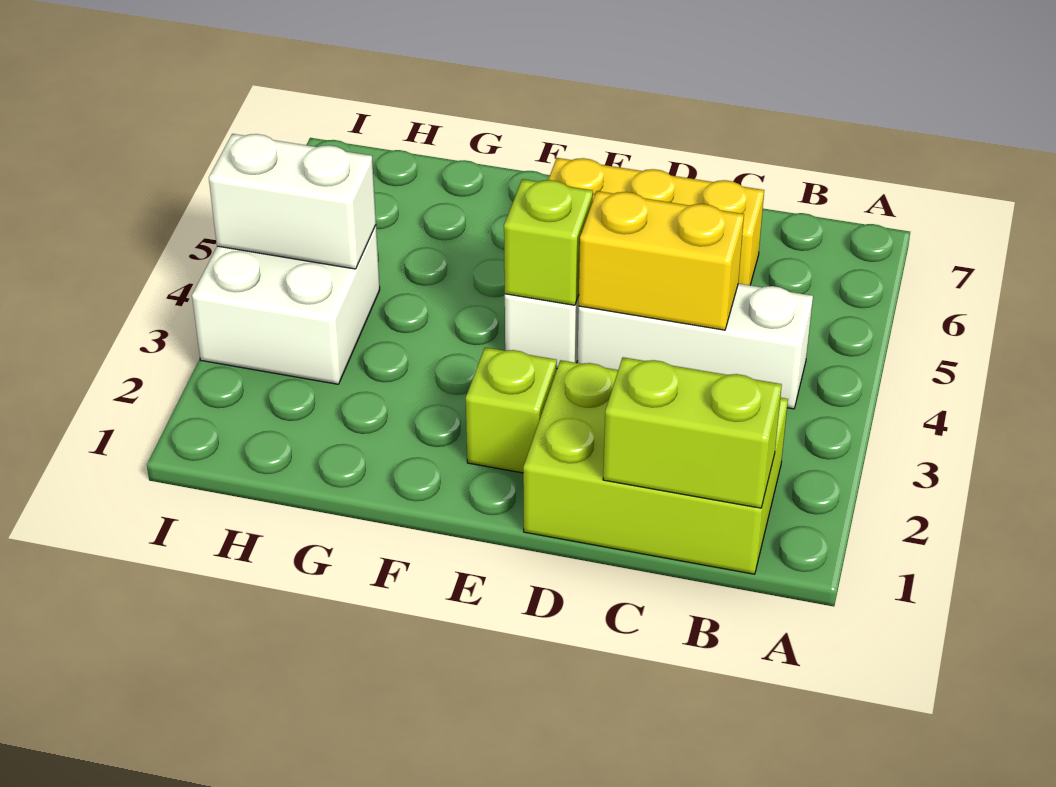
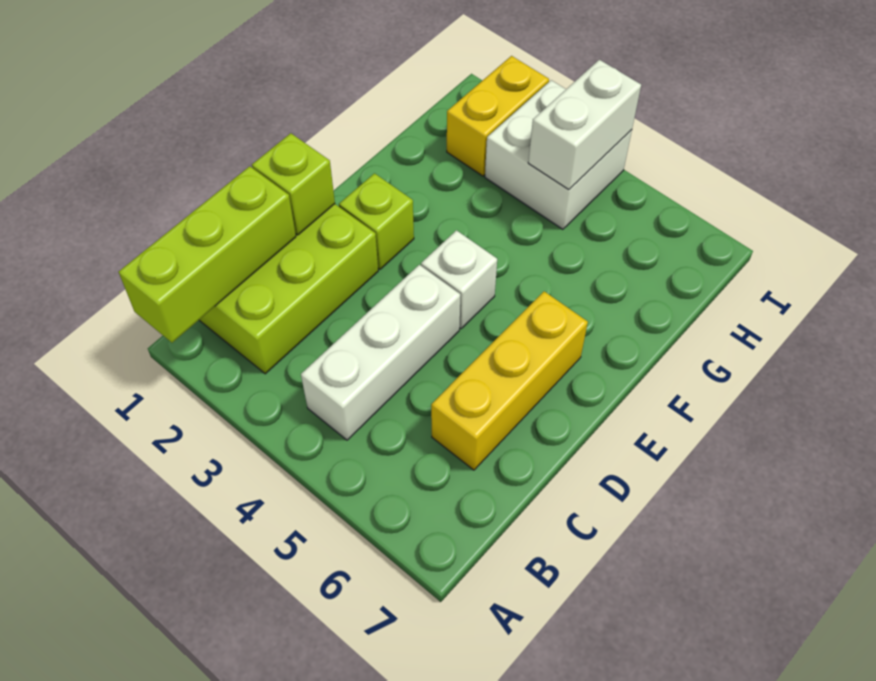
lime brick B1:C1 level 2 -> lime brick A1:C1 level 2
yellow brick C4:D4 level 2 -> yellow brick H2:I2 level 1
lime brick E4 level 2 -> lime brick D1 level 2

